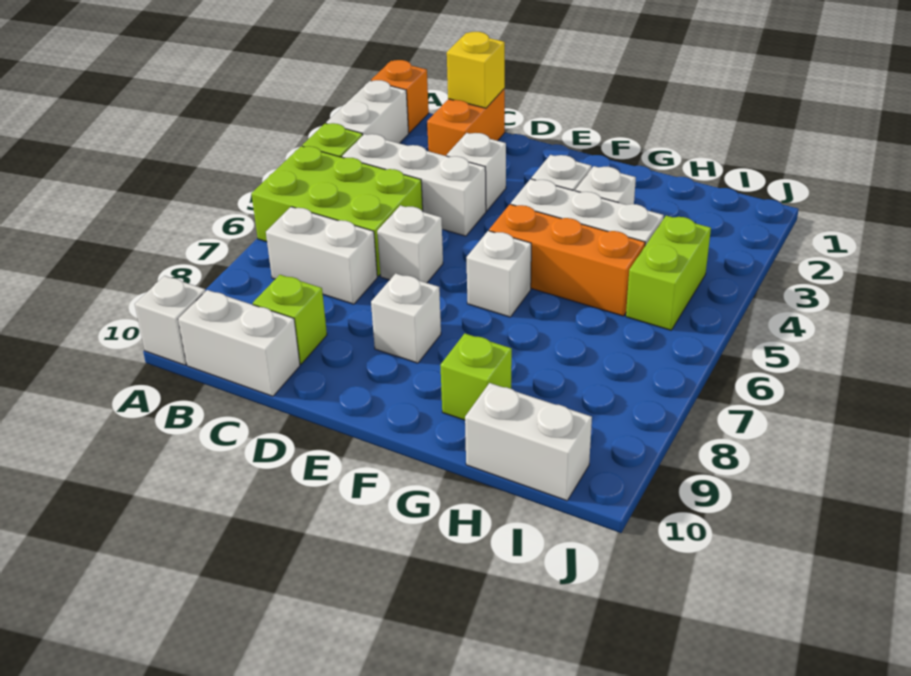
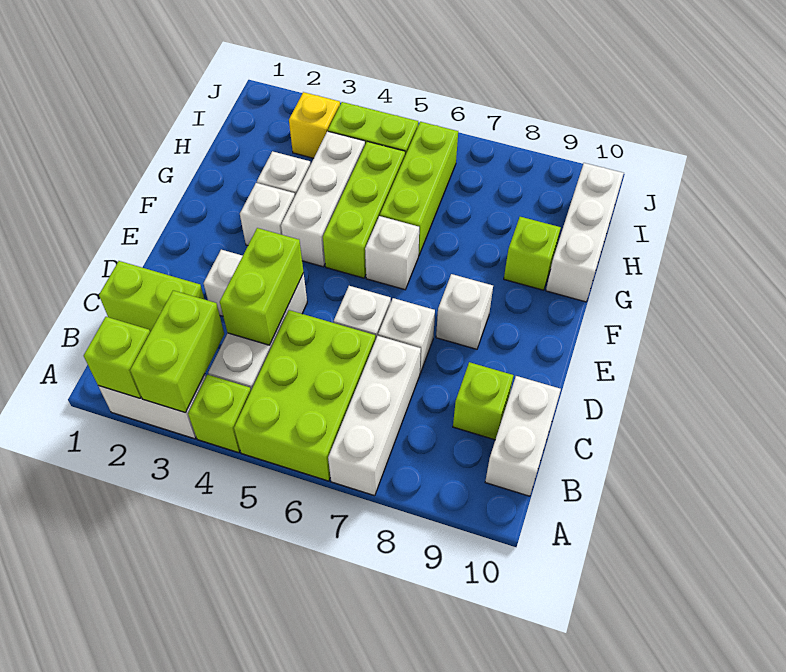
orange brick A1 level 1 -> none
none -> lime brick A2 level 2
none -> lime brick A3:B3 level 2
white brick A10 level 1 -> white brick D7 level 1
white brick B7:C7 level 1 -> white brick A7:C7 level 1
orange brick C1:C2 level 1 -> lime brick C1:C2 level 1
yellow brick C1 level 2 -> yellow brick I3 level 1
none -> lime brick C4:D4 level 2
orange brick F5:H5 level 1 -> lime brick F5:H5 level 1
none -> lime brick G6:I6 level 1
white brick H10:I10 level 1 -> white brick G10:I10 level 1

